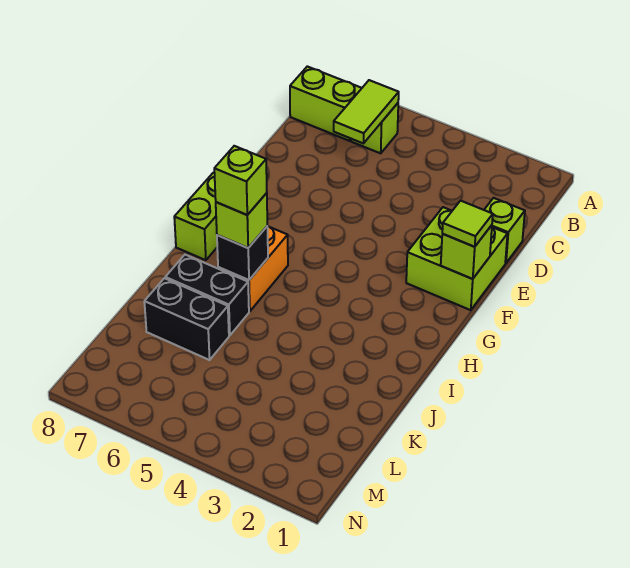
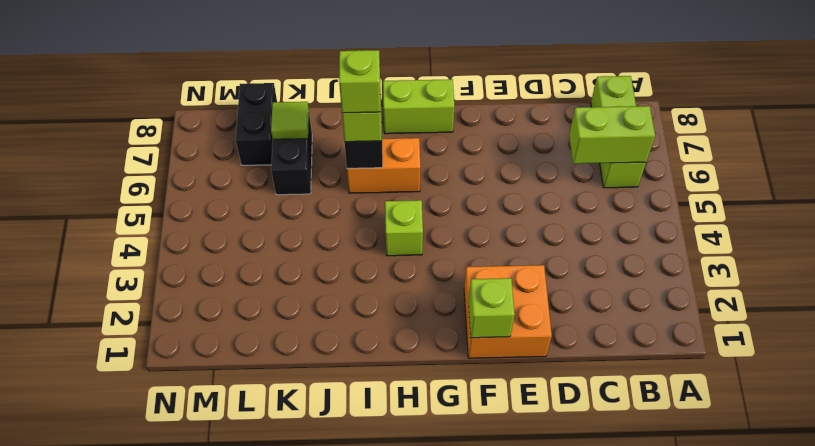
lime tile B6:C6 level 2 -> lime brick B6:C6 level 2
lime brick D1 level 1 -> lime brick H4 level 1
lime brick E1:F2 level 1 -> orange brick E1:F2 level 1
lime tile F1 level 3 -> lime tile K7 level 2
black brick J6:J7 level 1 -> black brick L7:L8 level 1

